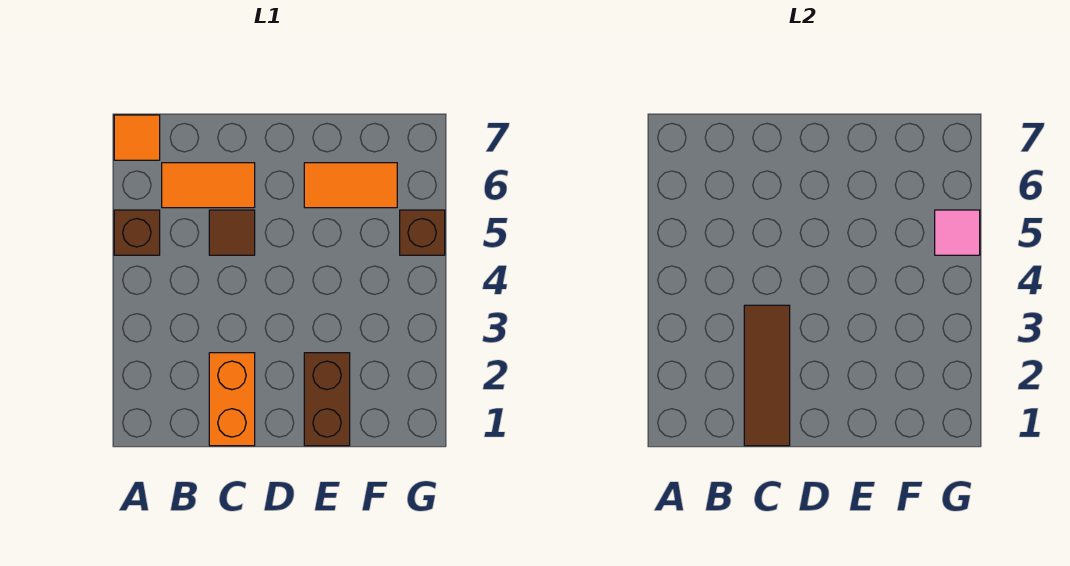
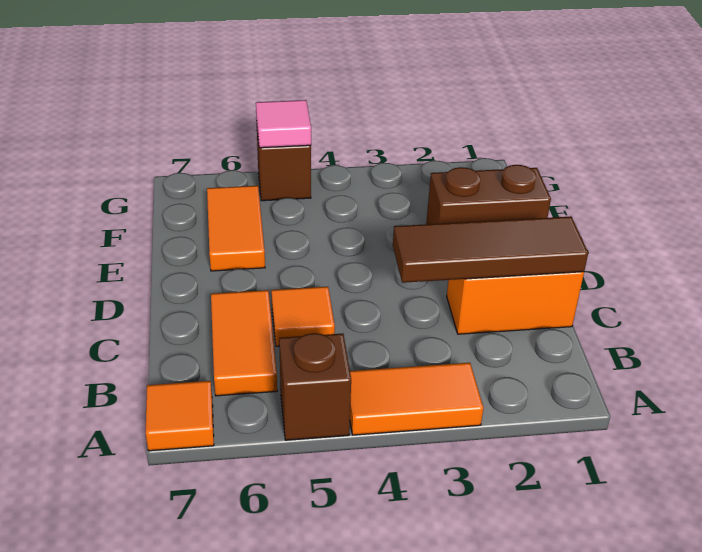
none -> orange tile A3:A4 level 1
brown tile C5 level 1 -> orange tile C5 level 1

